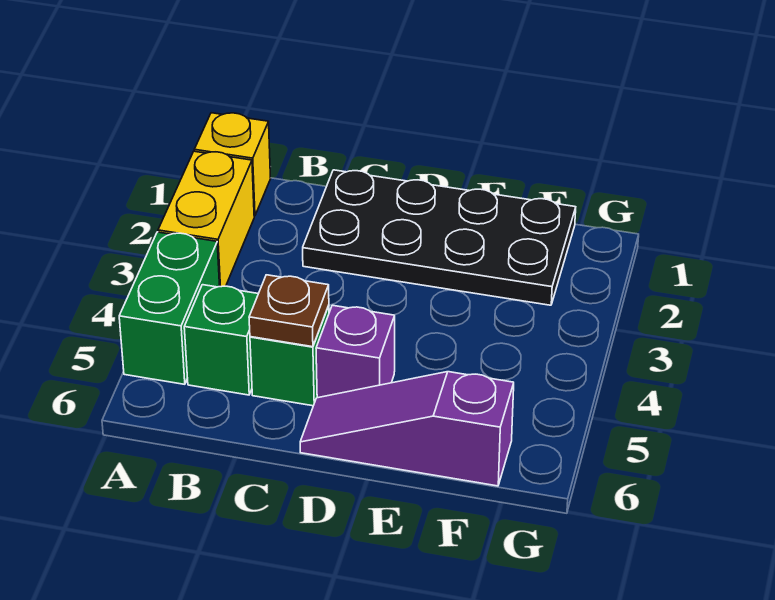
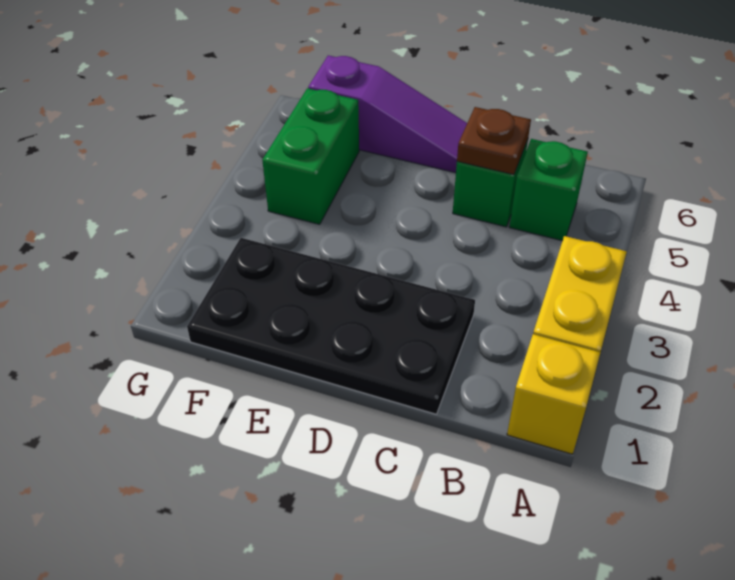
green brick A4:A5 level 1 -> green brick F4:F5 level 1
purple brick D5 level 1 -> none

